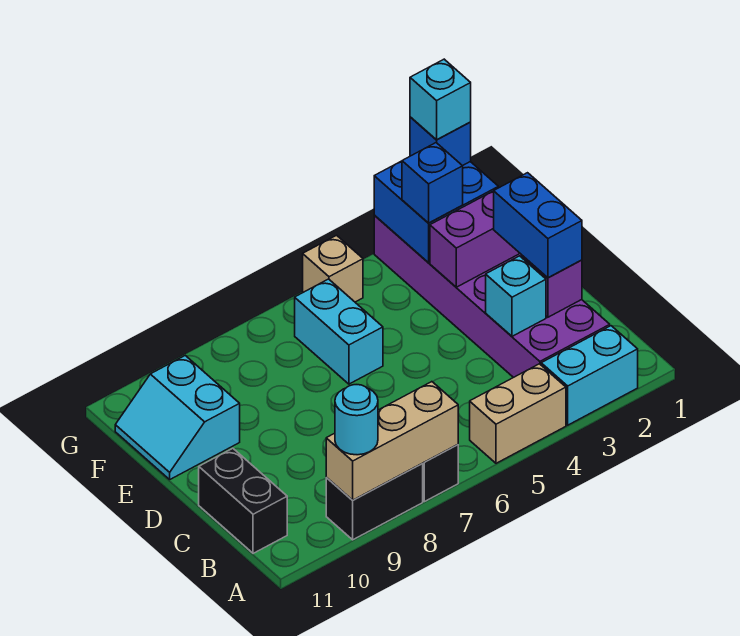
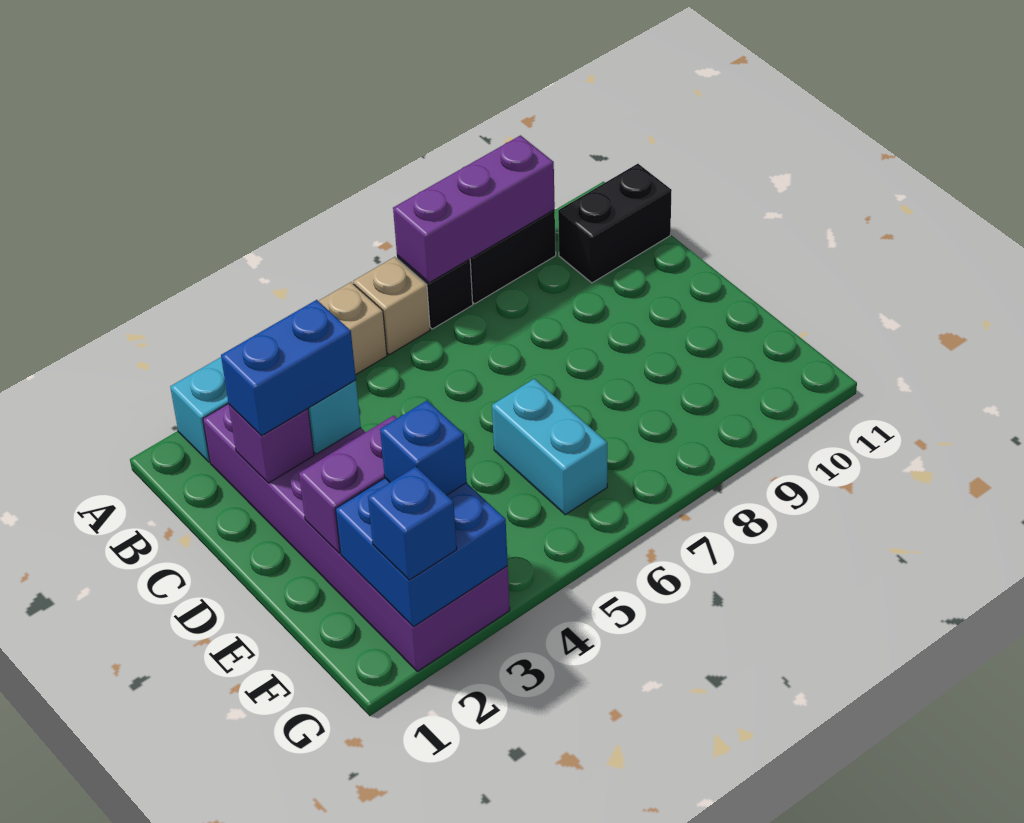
tan brick A7:A9 level 2 -> purple brick A7:A9 level 2
cyan round brick A9 level 3 -> none
black brick B11:C11 level 1 -> black brick B10:B11 level 1
blue brick C2:D2 level 3 -> blue brick C2:C3 level 3
cyan slope E10:F11 level 1 top 10 -> none
cyan brick G2 level 4 -> none
tan brick G5 level 1 -> tan brick A6 level 1

